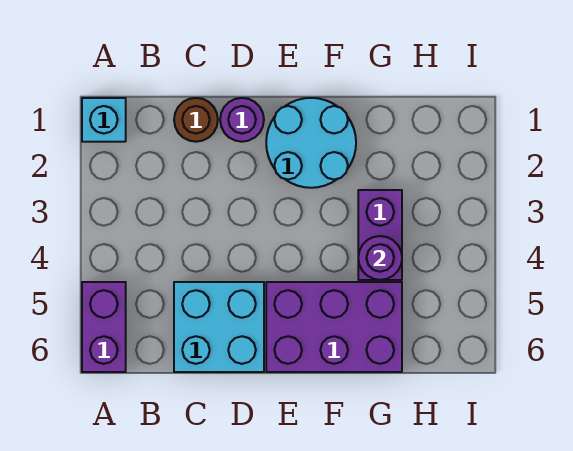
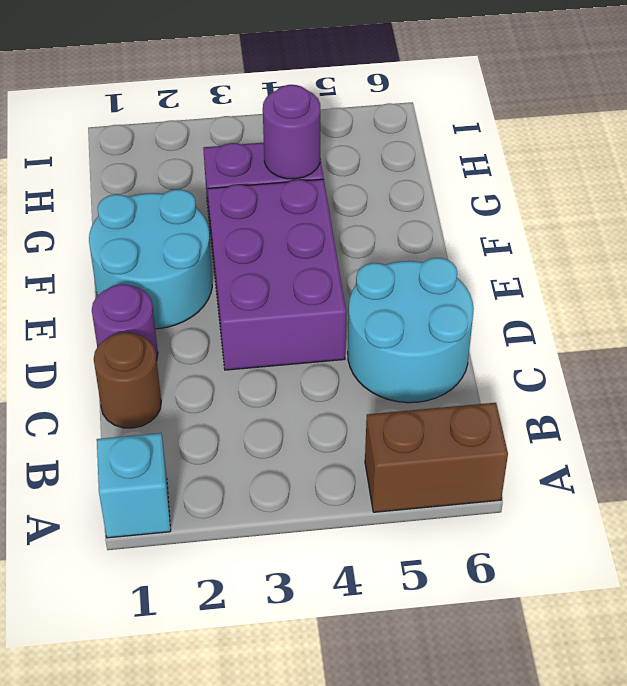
purple brick A5:A6 level 1 -> brown brick A5:A6 level 1
cyan brick C5:D6 level 1 -> cyan round brick C5:D6 level 1
purple brick E5:G6 level 1 -> purple brick D3:F4 level 1

